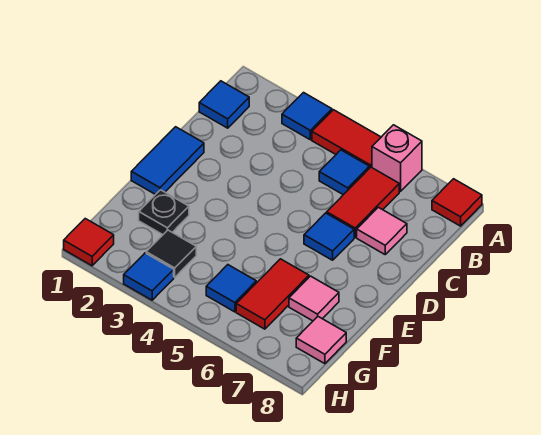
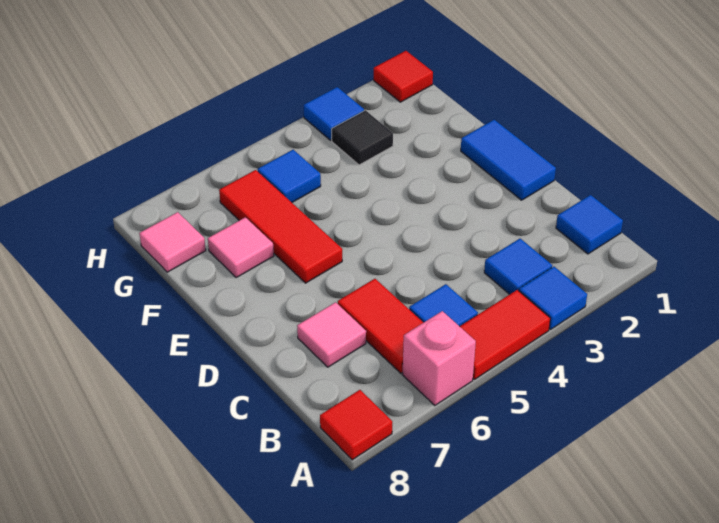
blue tile D6 level 1 -> blue tile B3 level 1
black plate F2 level 1 -> none
red tile F6:G6 level 1 -> red tile E6:G6 level 1

